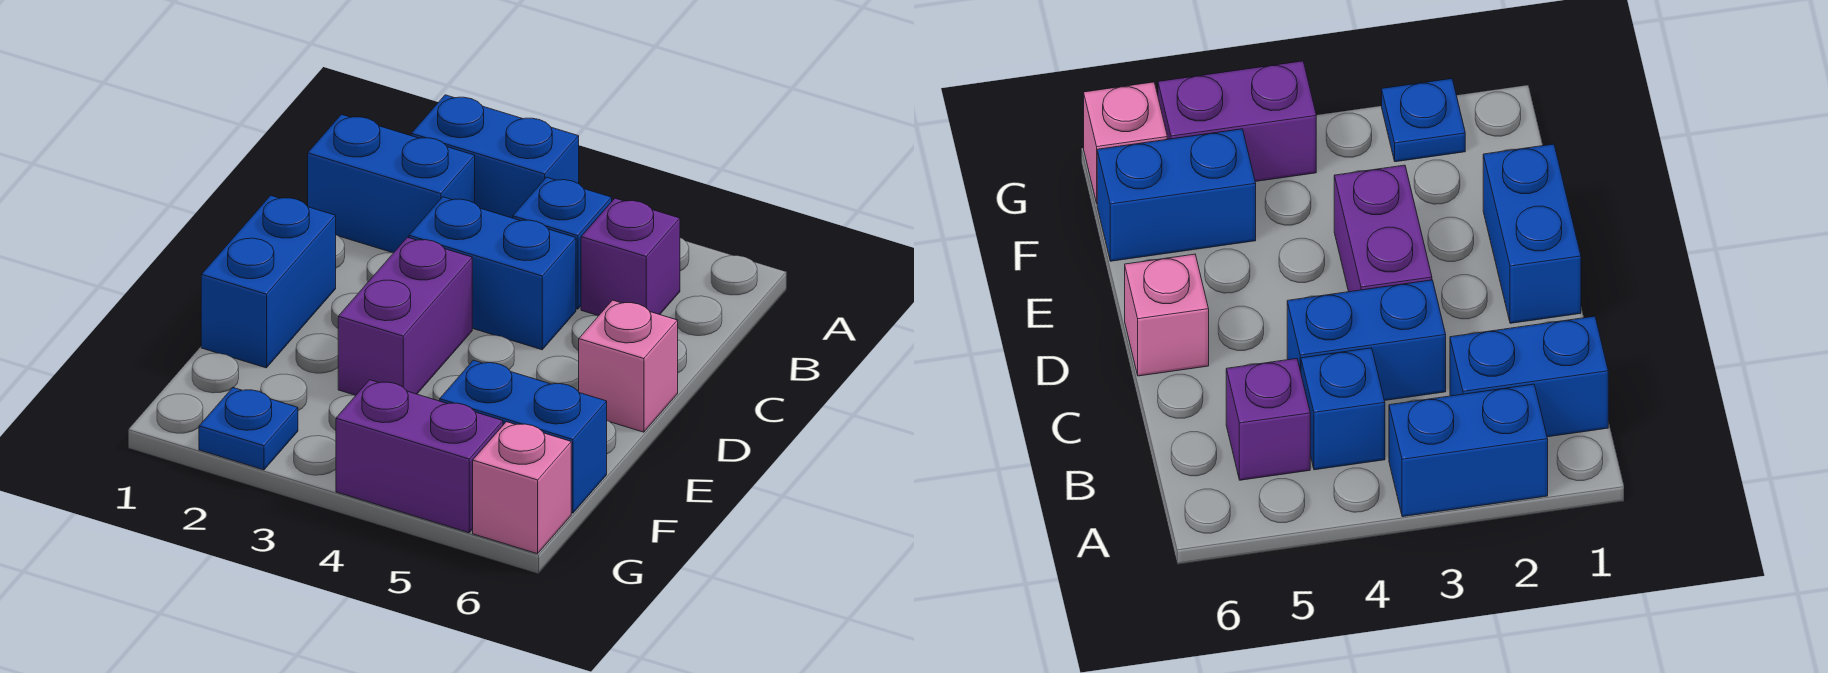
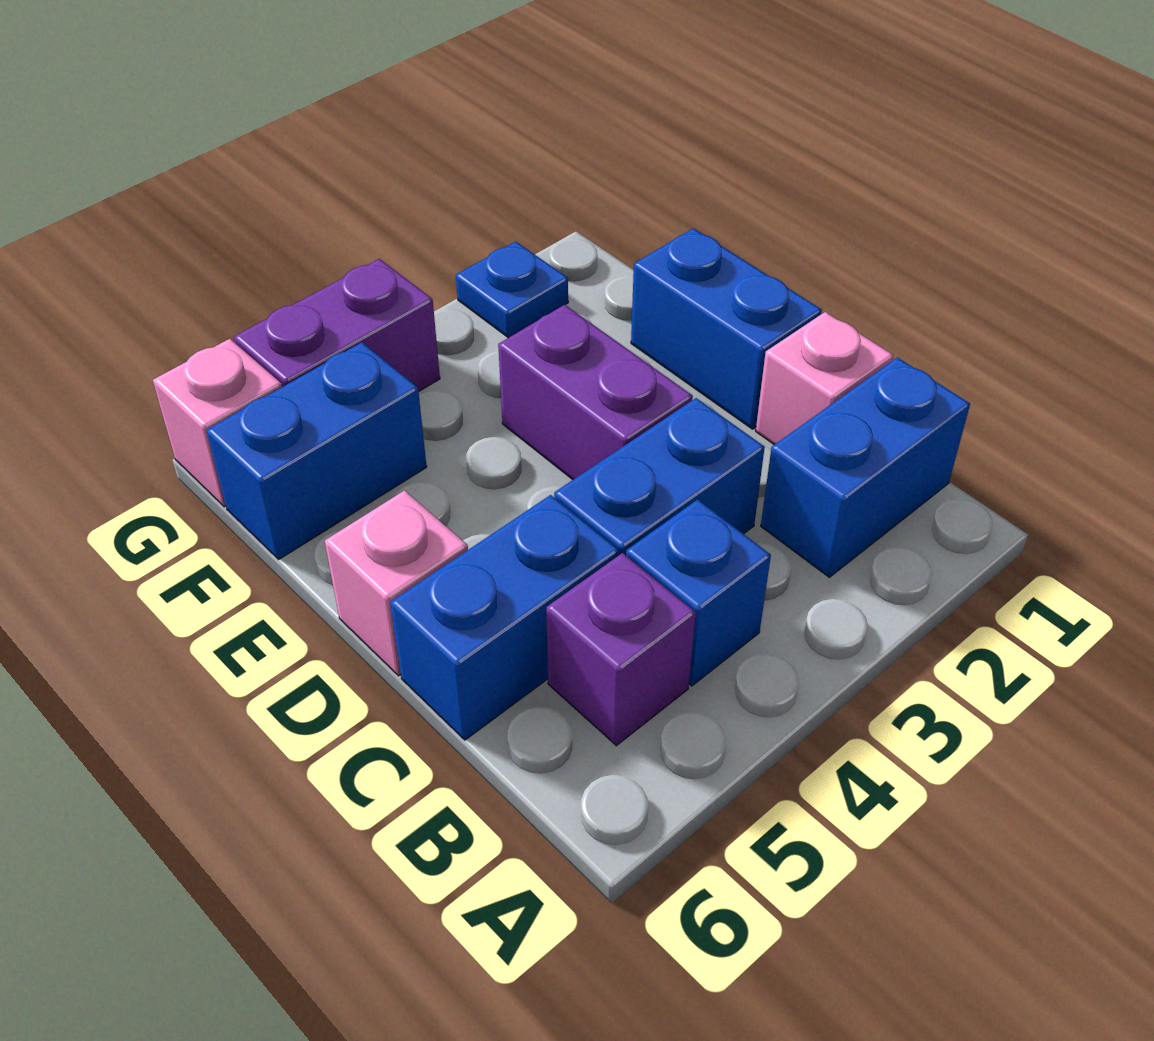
blue brick A2:A3 level 1 -> blue brick C5:C6 level 1
none -> pink brick C1 level 1

